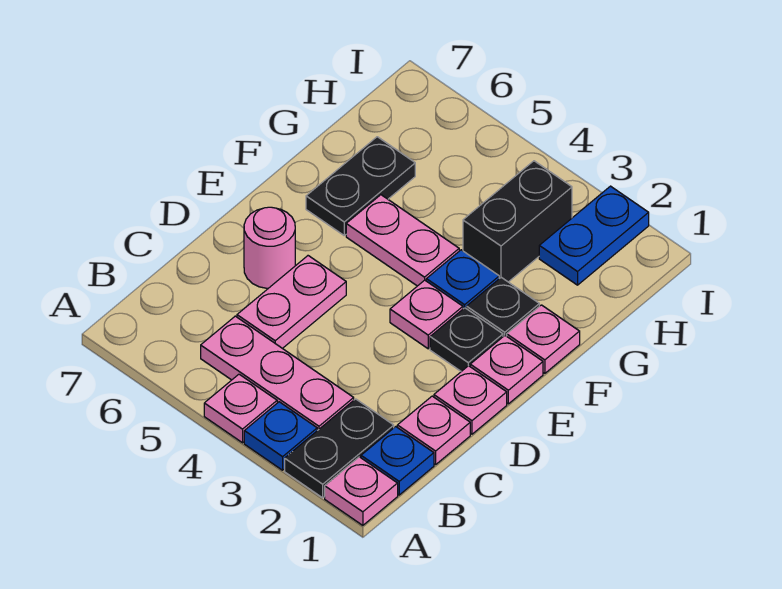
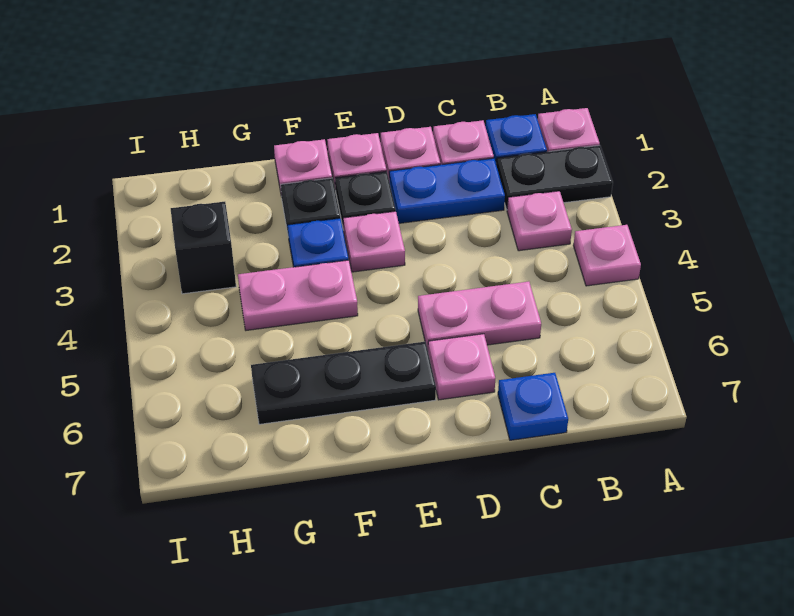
blue plate A3 level 1 -> blue plate C7 level 1
pink plate B3:B5 level 1 -> pink plate B3 level 1
pink round brick D6 level 1 -> pink plate D6 level 1
pink plate F4:F5 level 1 -> pink plate F4:G4 level 1
black plate F6:G6 level 1 -> black plate E6:G6 level 1
black brick G3:H3 level 1 -> black brick H3 level 1
blue plate H2:I2 level 1 -> blue plate C2:D2 level 1

